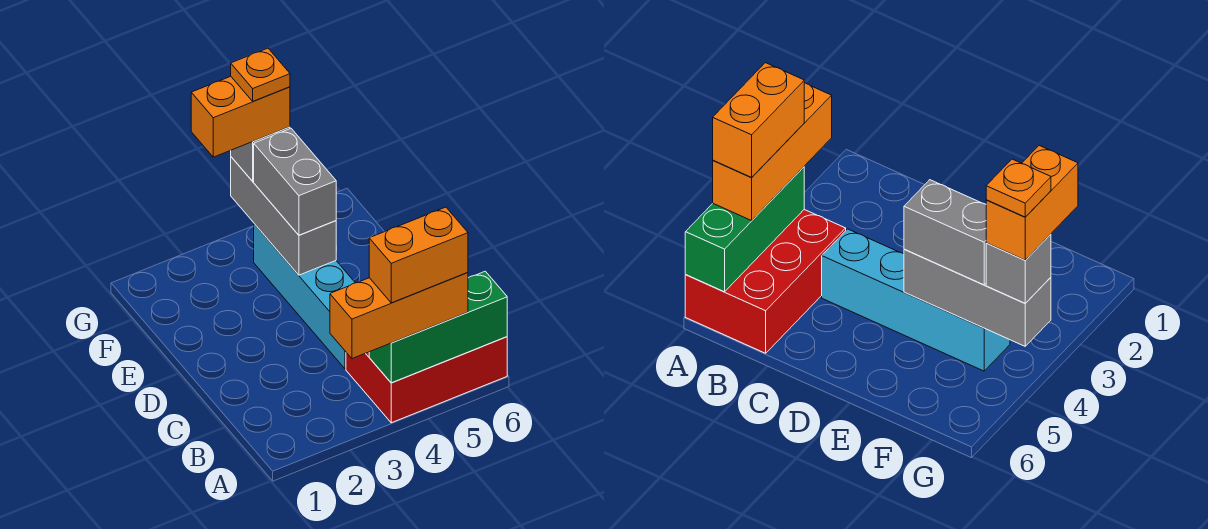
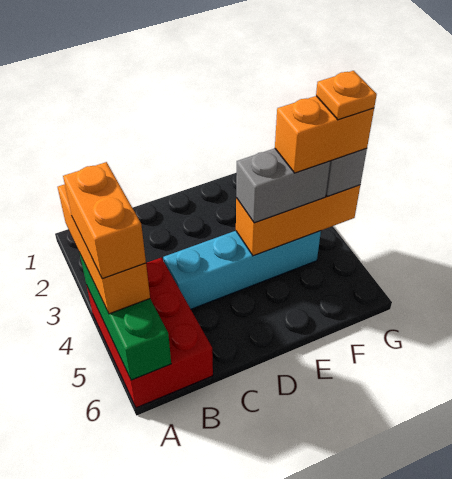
grey brick E4:G4 level 2 -> orange brick E4:G4 level 2
orange brick G3:G4 level 4 -> orange brick F4:G4 level 4

